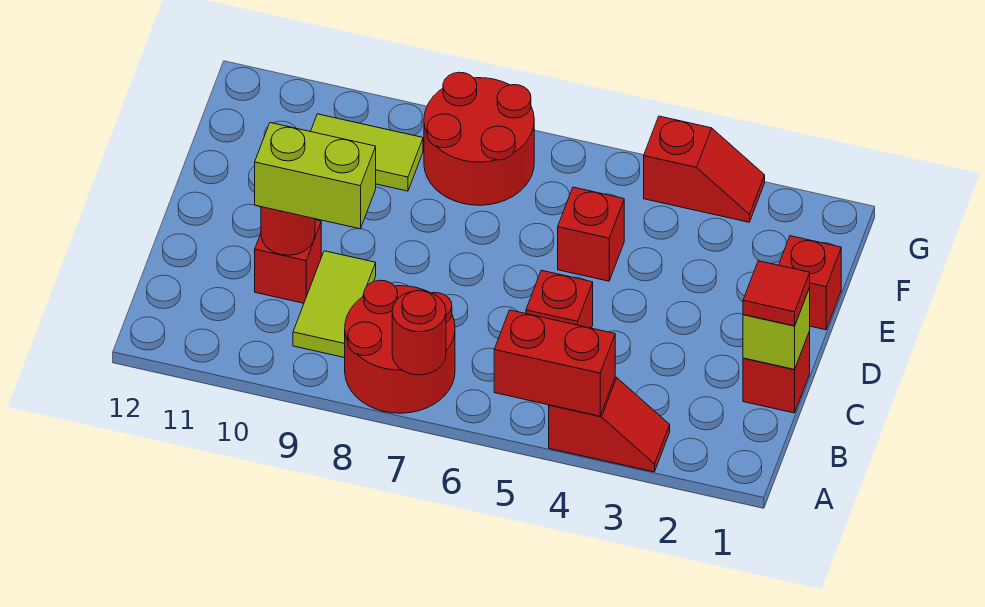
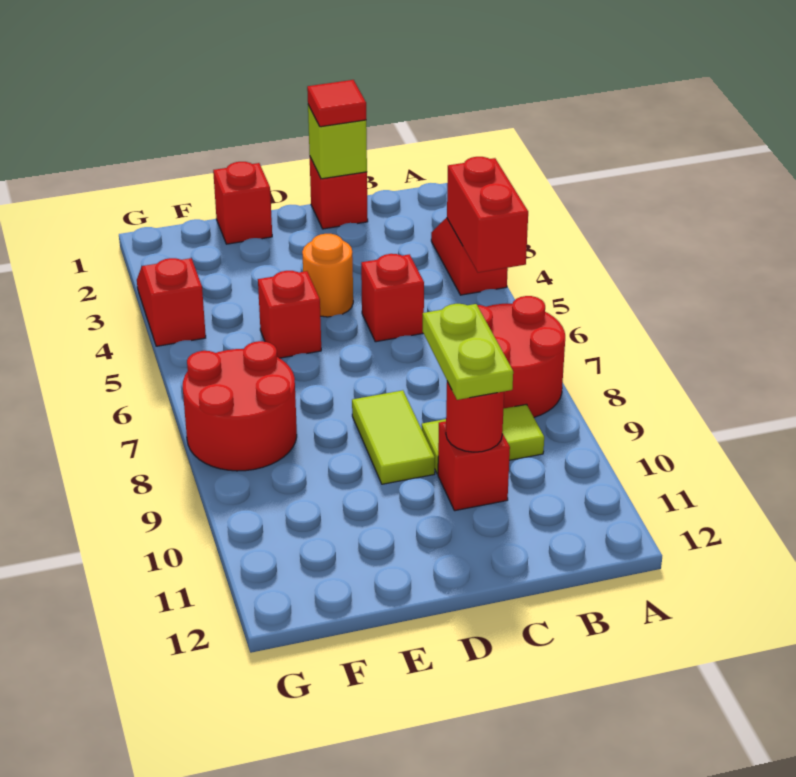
red round brick A7 level 2 -> none
lime brick C9:C10 level 3 -> lime plate C9:C10 level 3
none -> orange round brick D4 level 1
lime tile F9:F10 level 1 -> lime tile D8:D9 level 1

